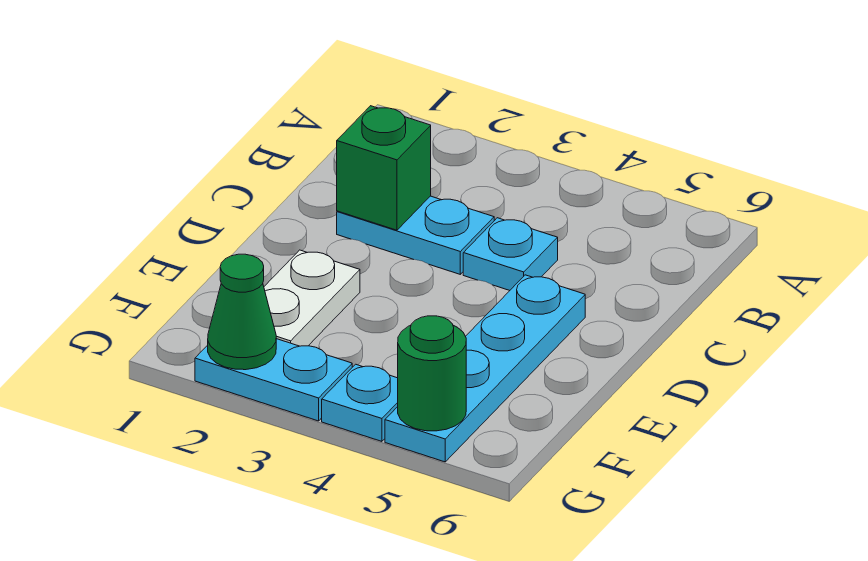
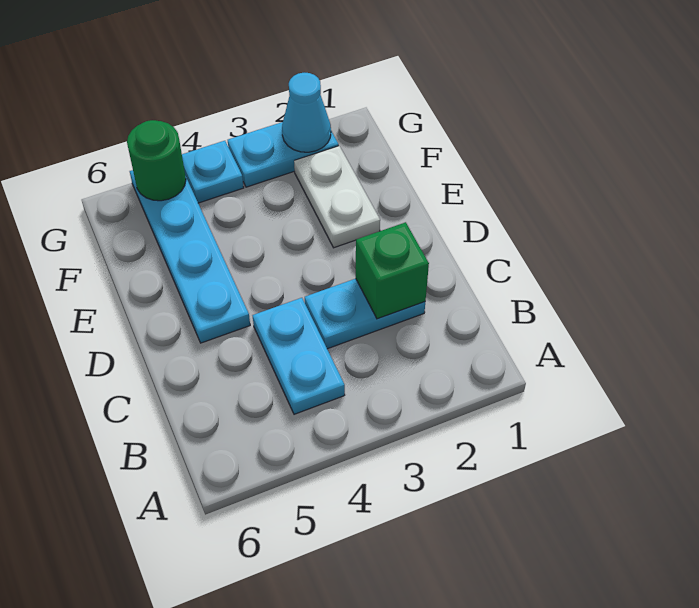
cyan plate C4 level 1 -> cyan plate B4:C4 level 1
green cone G2 level 2 -> cyan cone G2 level 2

